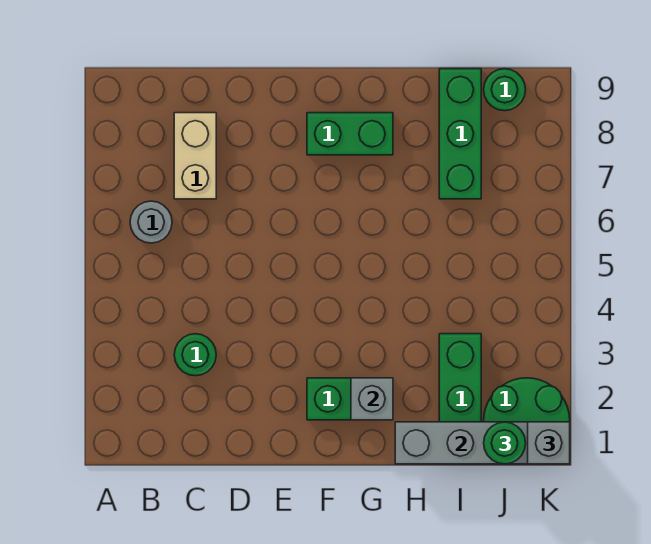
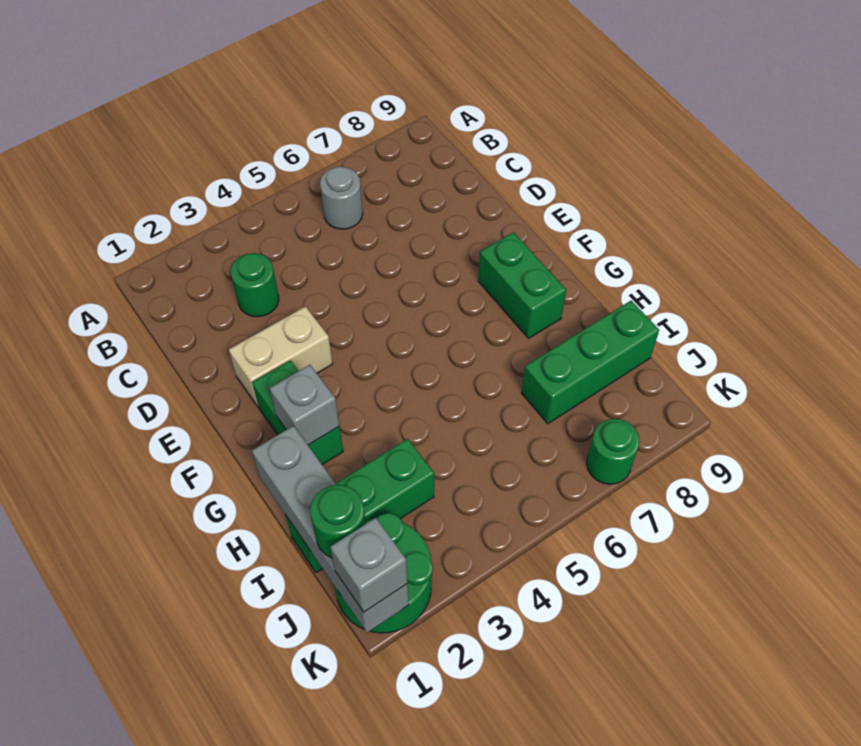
tan brick C7:C8 level 1 -> tan brick E2:E3 level 1
green round brick J9 level 1 -> green round brick K7 level 1

